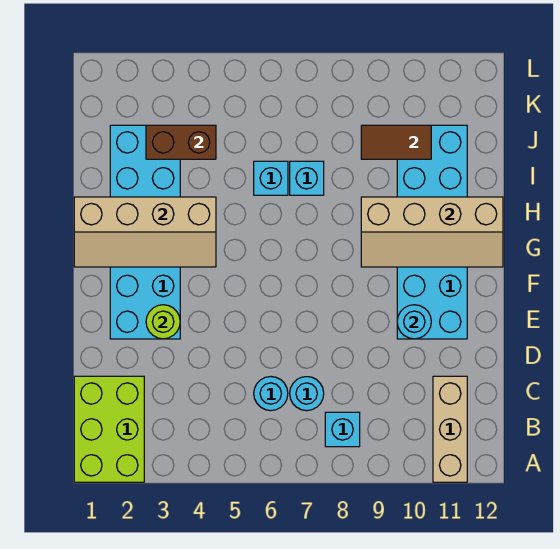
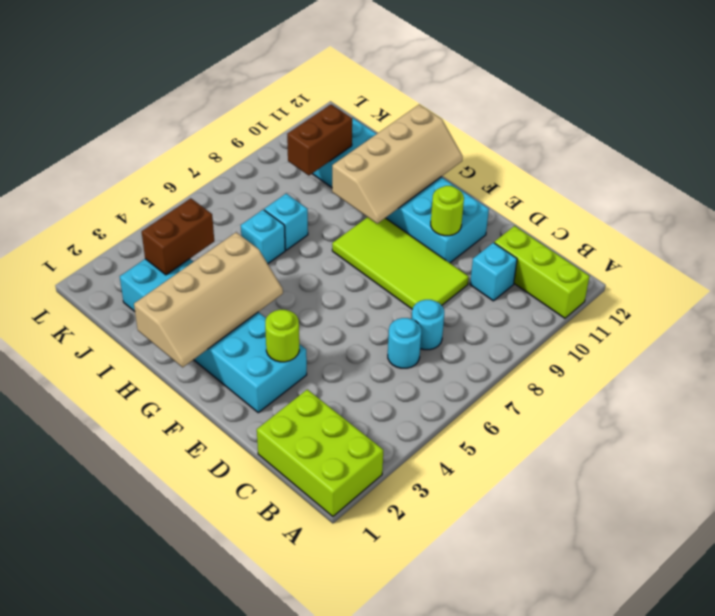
tan brick A11:C11 level 1 -> lime brick A11:C11 level 1
cyan brick B8 level 1 -> cyan brick C10 level 1
none -> lime tile D8:G9 level 1
cyan round brick E10 level 2 -> lime round brick E10 level 2
brown tile J9:J10 level 2 -> brown brick J9:J10 level 2

